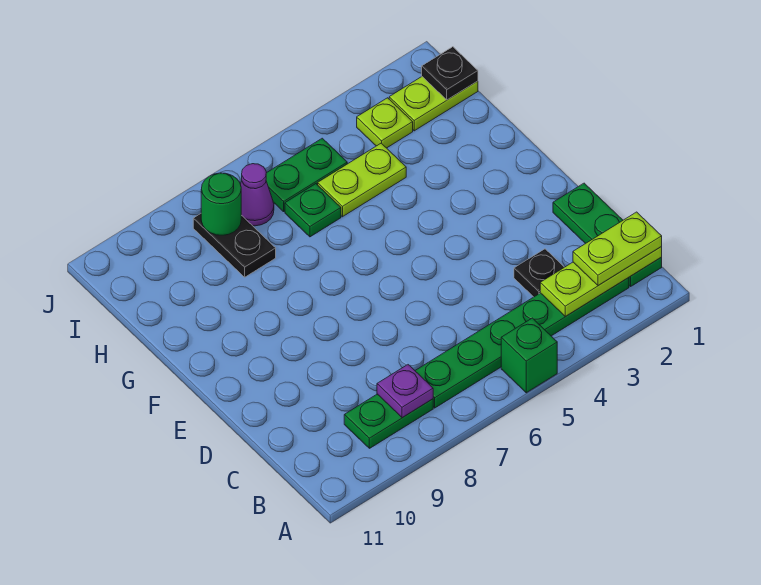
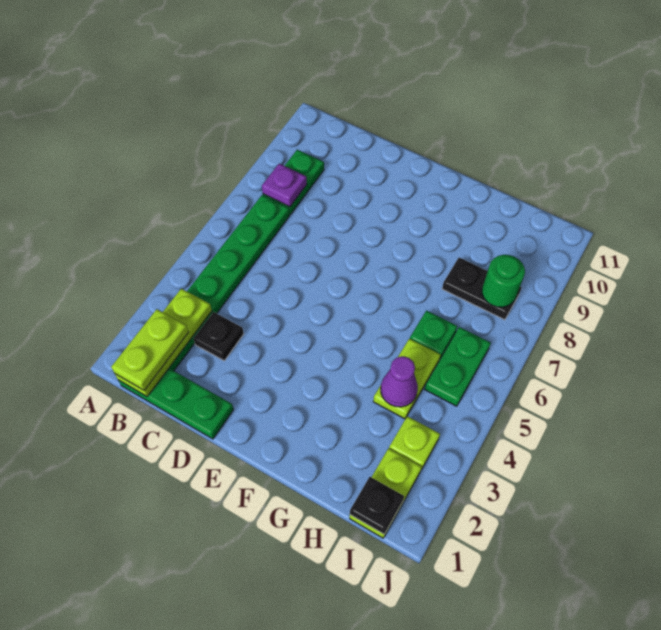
green brick A5 level 1 -> none
purple cone I7 level 1 -> purple cone H4 level 2

